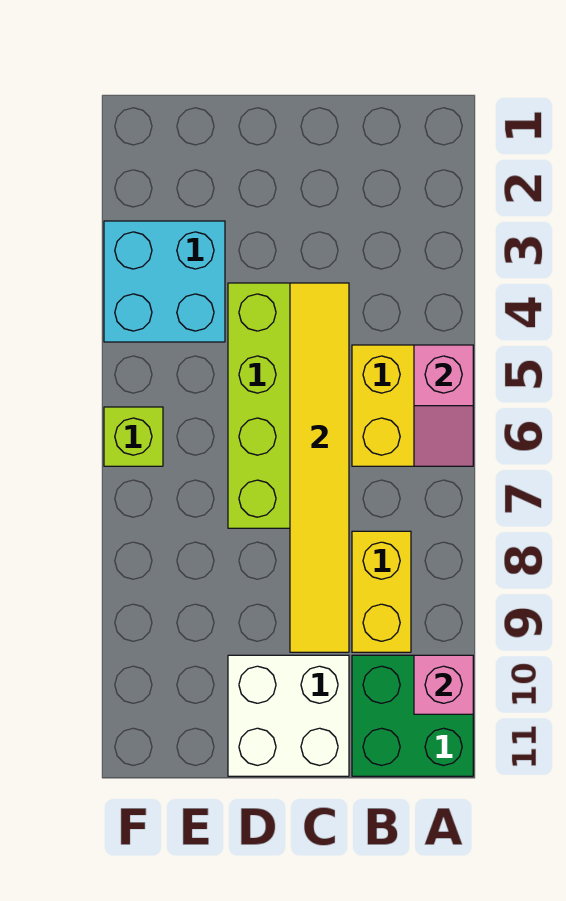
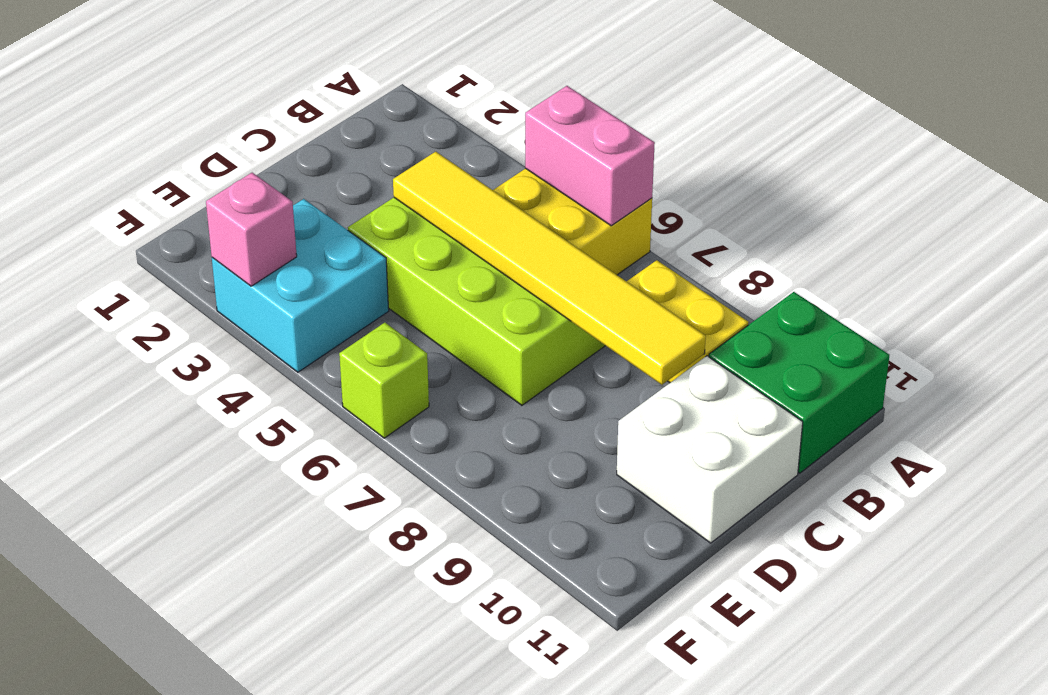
pink slope A5:A6 level 2 top 5 -> pink brick A5:A6 level 2
pink brick A10 level 2 -> pink brick F3 level 2

